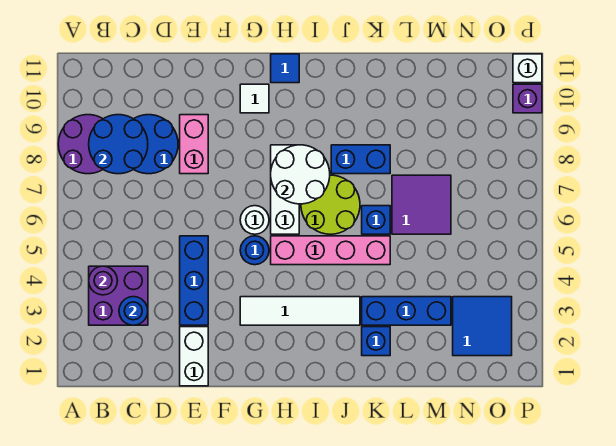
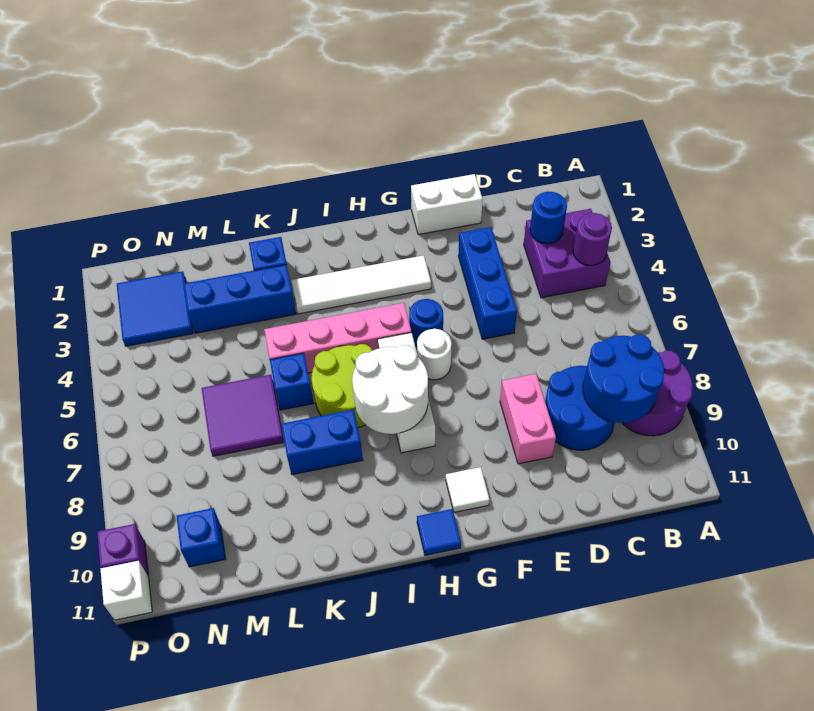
white brick E1:E2 level 1 -> white brick E1:F1 level 1
none -> blue brick N10 level 1

